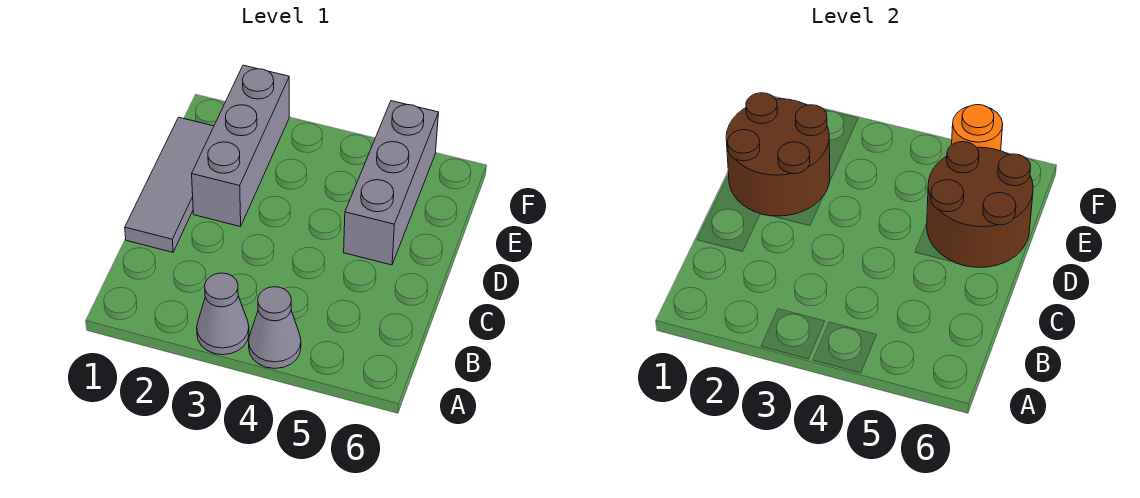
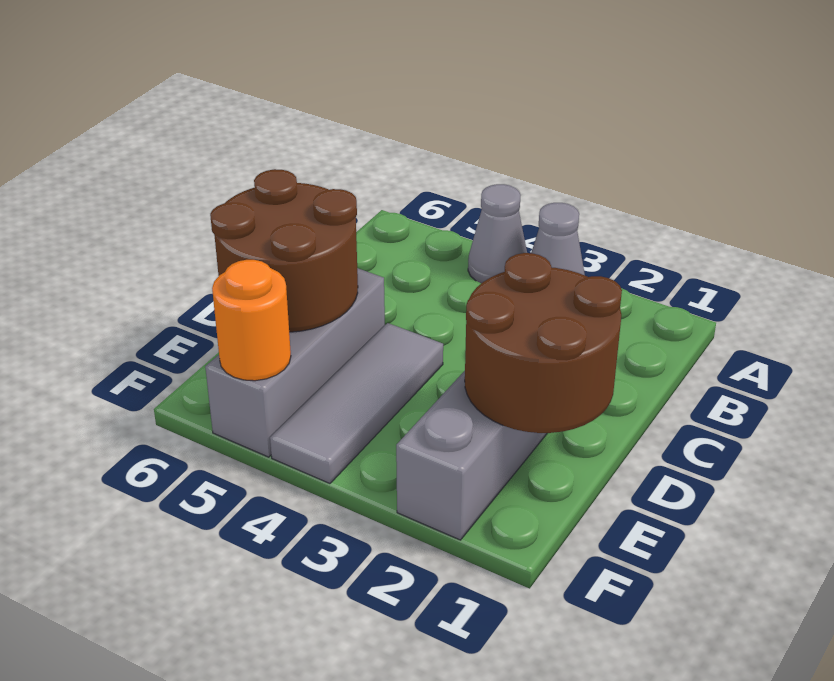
grey tile C1:E1 level 1 -> grey tile D4:F4 level 1

